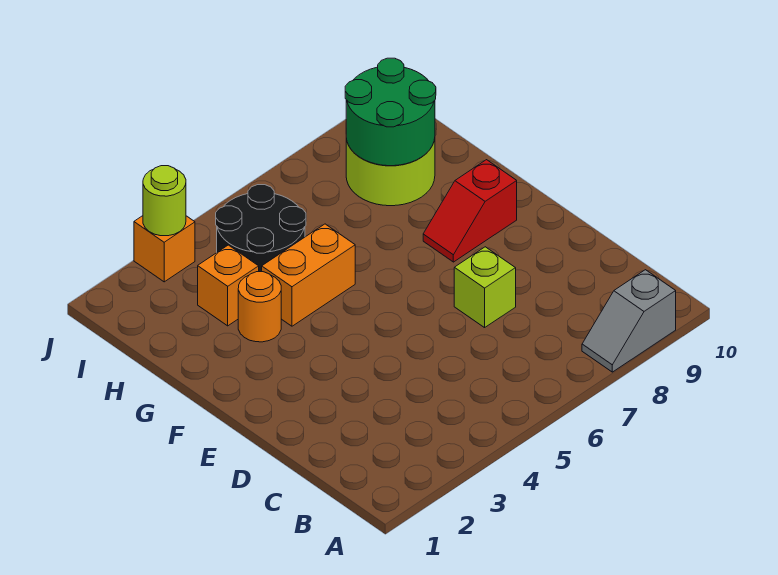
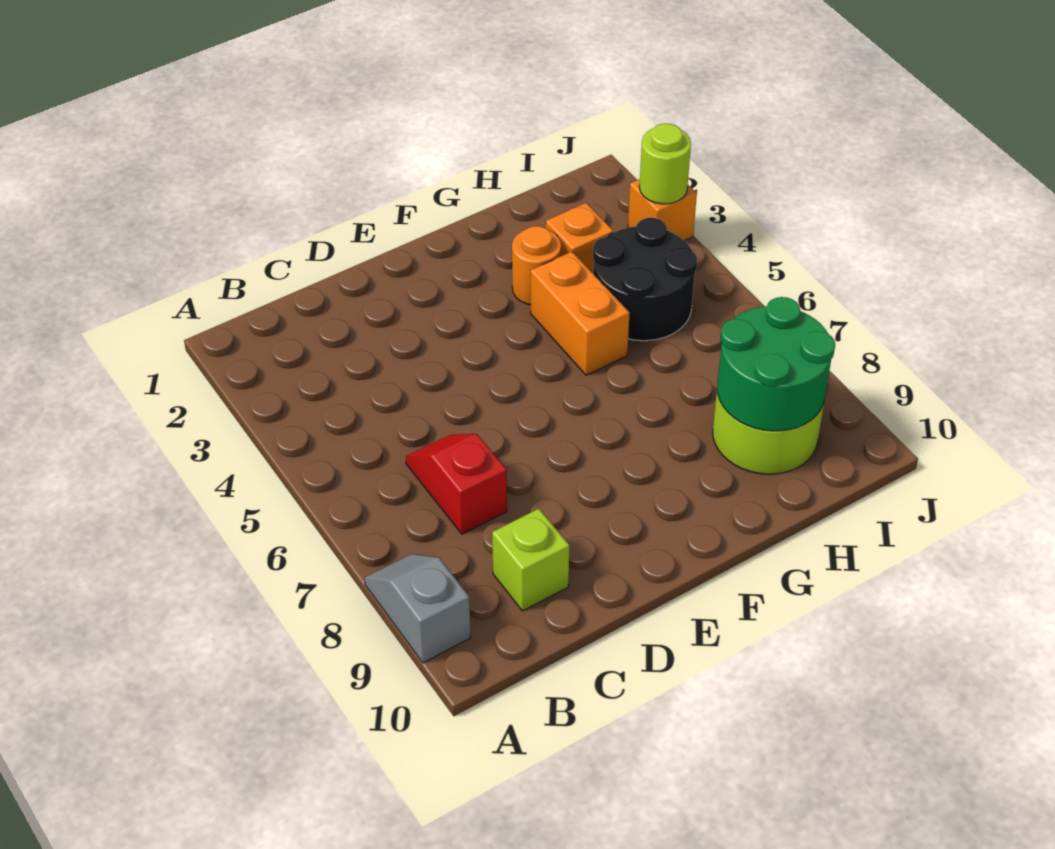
lime brick D7 level 1 -> lime brick C9 level 1
red slope F8:F9 level 1 top 9 -> red slope C6:C7 level 1 top 7

